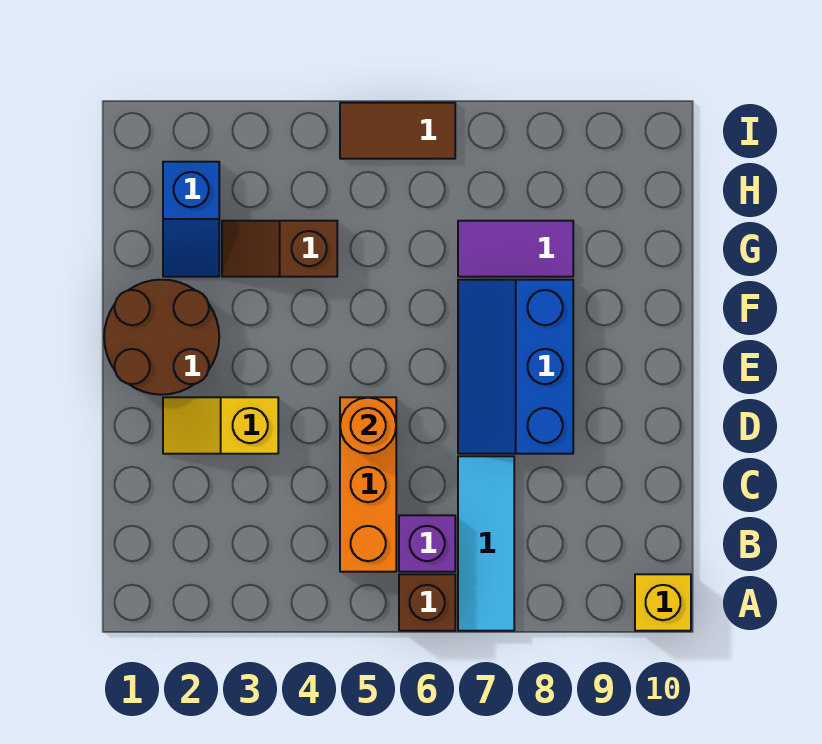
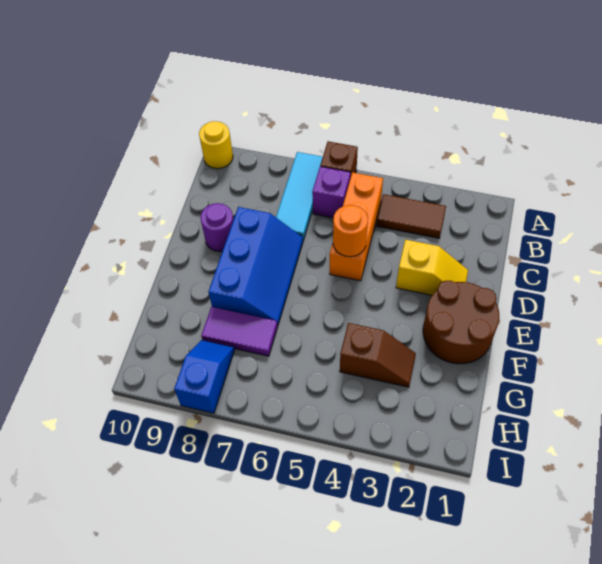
yellow brick A10 level 1 -> yellow round brick A10 level 1
none -> purple round brick D9 level 1
blue slope G2:H2 level 1 top H -> blue slope H8:I8 level 1 top I
brown tile I5:I6 level 1 -> brown tile B3:B4 level 1

